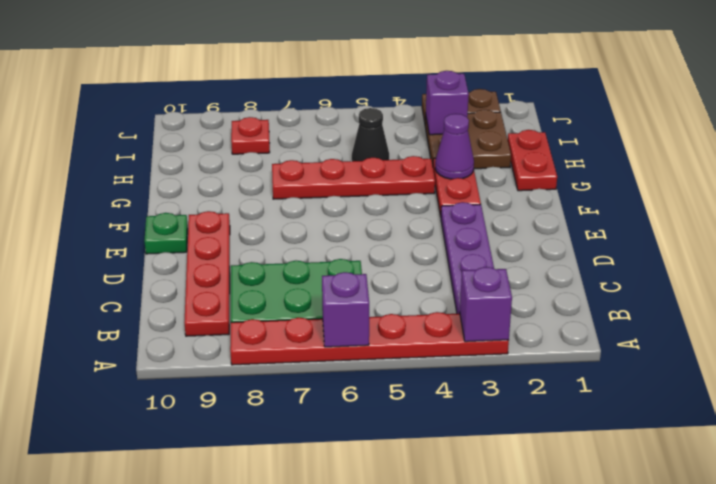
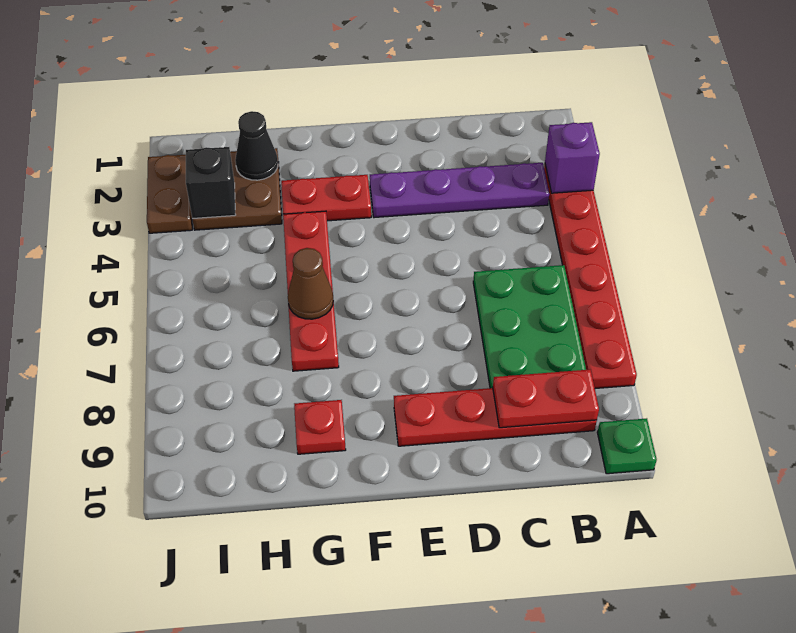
purple brick A6 level 2 -> none
green plate E10 level 1 -> green plate A10 level 1
red plate G1:H1 level 1 -> red plate B9:C9 level 2
purple cone G3 level 2 -> none
none -> brown cone G6 level 2
black cone H5 level 1 -> black cone H2 level 2
purple brick I3 level 2 -> black brick I3 level 2
red plate I8 level 1 -> red plate G9 level 1

